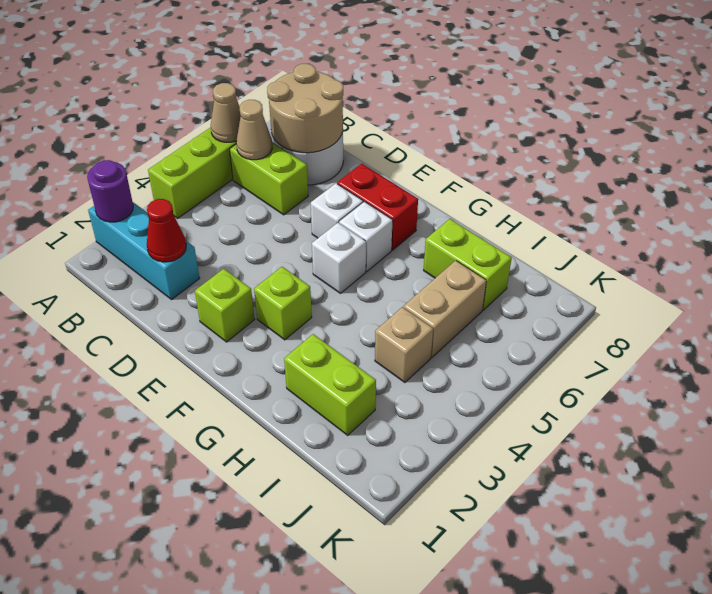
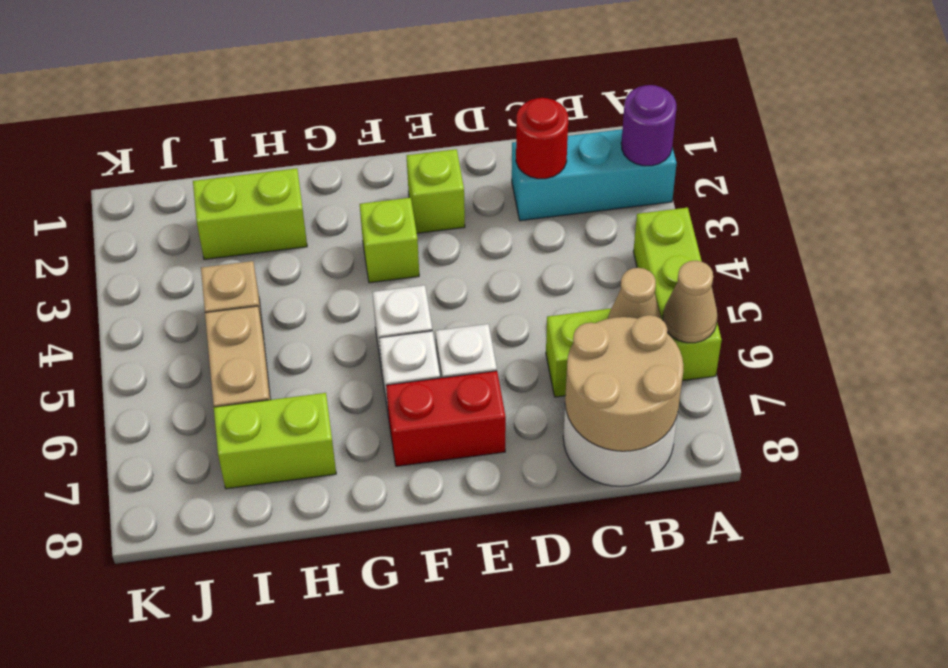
red cone C2 level 2 -> red round brick C2 level 2

